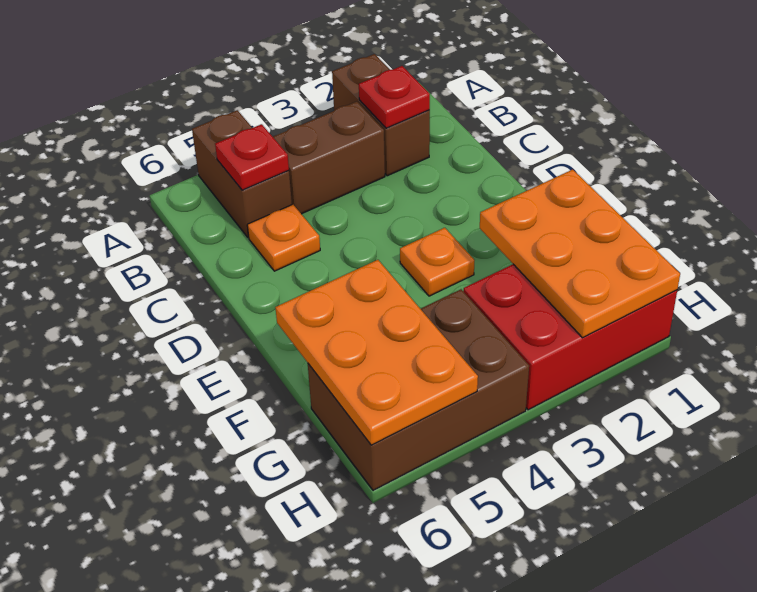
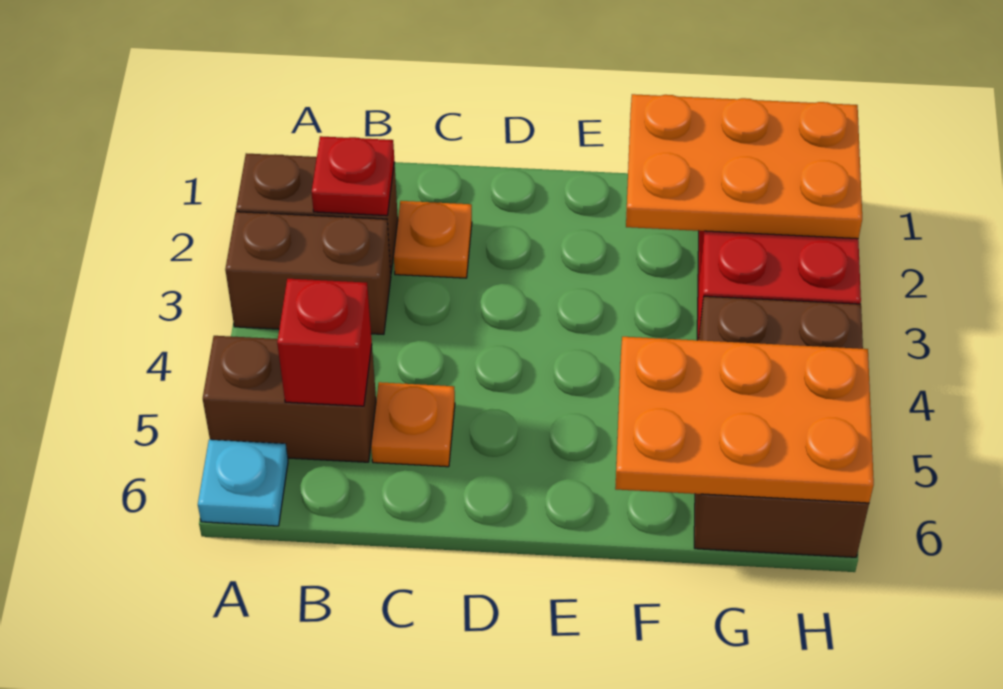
none -> cyan plate A6 level 1
brown brick B3:B4 level 1 -> brown brick A3:B3 level 1
red plate B5 level 2 -> red brick B5 level 2
orange plate E3 level 1 -> orange plate C2 level 1

